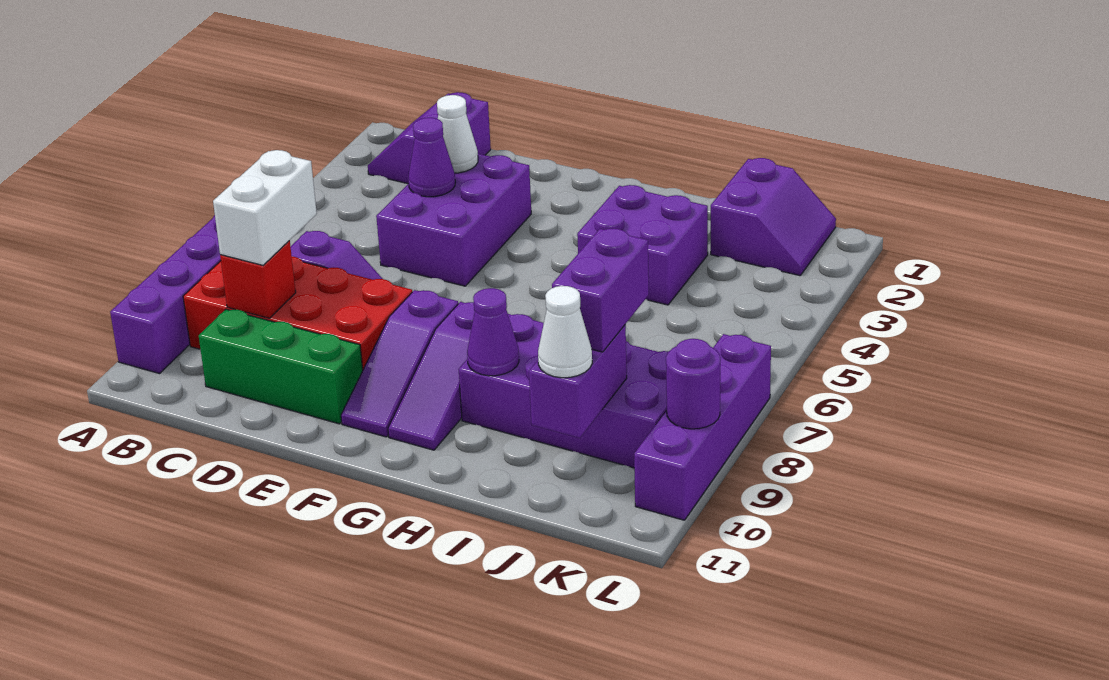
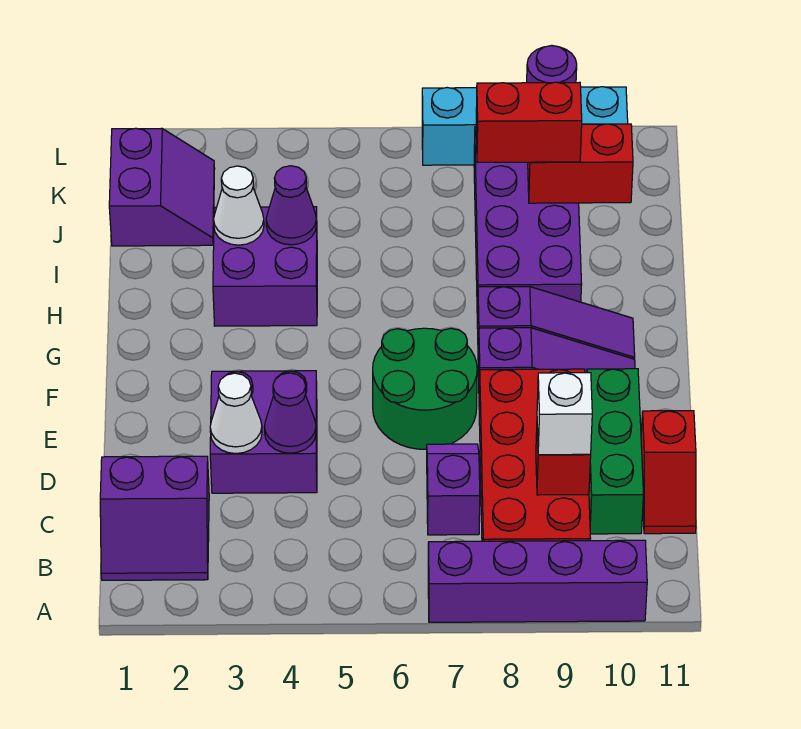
white brick C8:C9 level 3 -> white brick C9 level 3
none -> red slope C11:D11 level 1 top D
purple brick D3:E5 level 1 -> purple brick D3:E4 level 1
none -> green round brick E6:F7 level 1
purple cone H9 level 2 -> purple cone I4 level 2
purple slope J1:K2 level 1 top J -> purple slope J1:K2 level 1 top 1
purple brick J8:J9 level 3 -> red brick J8:J9 level 3
purple brick J9:J10 level 2 -> red brick J9:J10 level 2
white cone J10 level 3 -> white cone I3 level 2
purple brick L7:L10 level 1 -> cyan brick L7:L10 level 1

